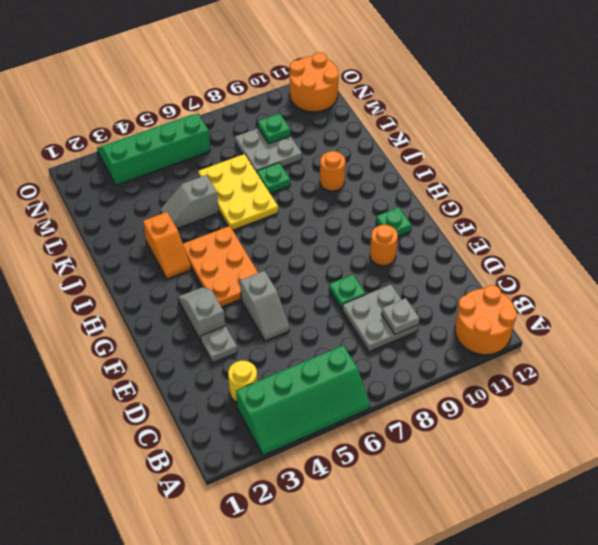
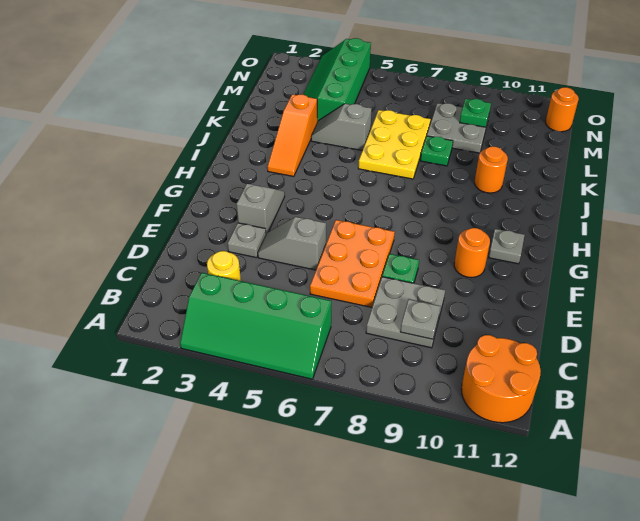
grey slope E5:F5 level 1 top F -> grey slope E4:E5 level 1 top 5
orange plate G4:I5 level 1 -> orange plate D6:F7 level 1
green plate G11 level 1 -> grey plate G11 level 1
orange slope I3:J3 level 1 top J -> orange slope I3:K3 level 1 top K
green slope N3:O6 level 1 top N -> green slope L3:O4 level 1 top 4
orange round brick N11:O12 level 1 -> orange round brick N12 level 1

